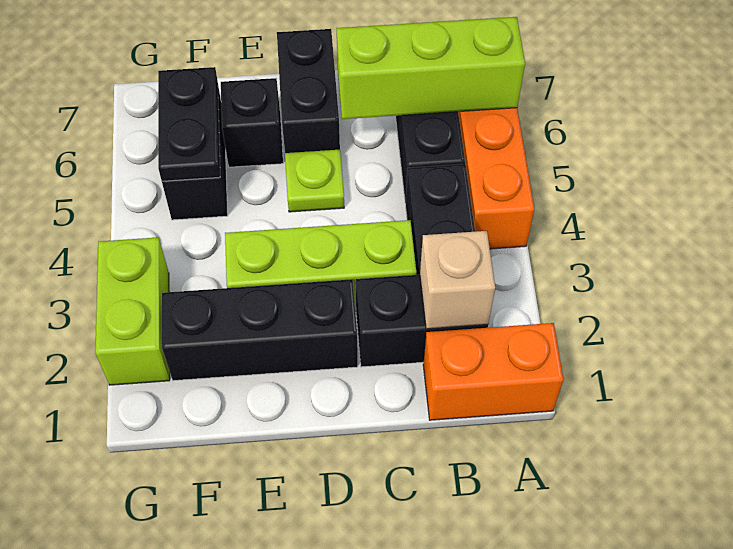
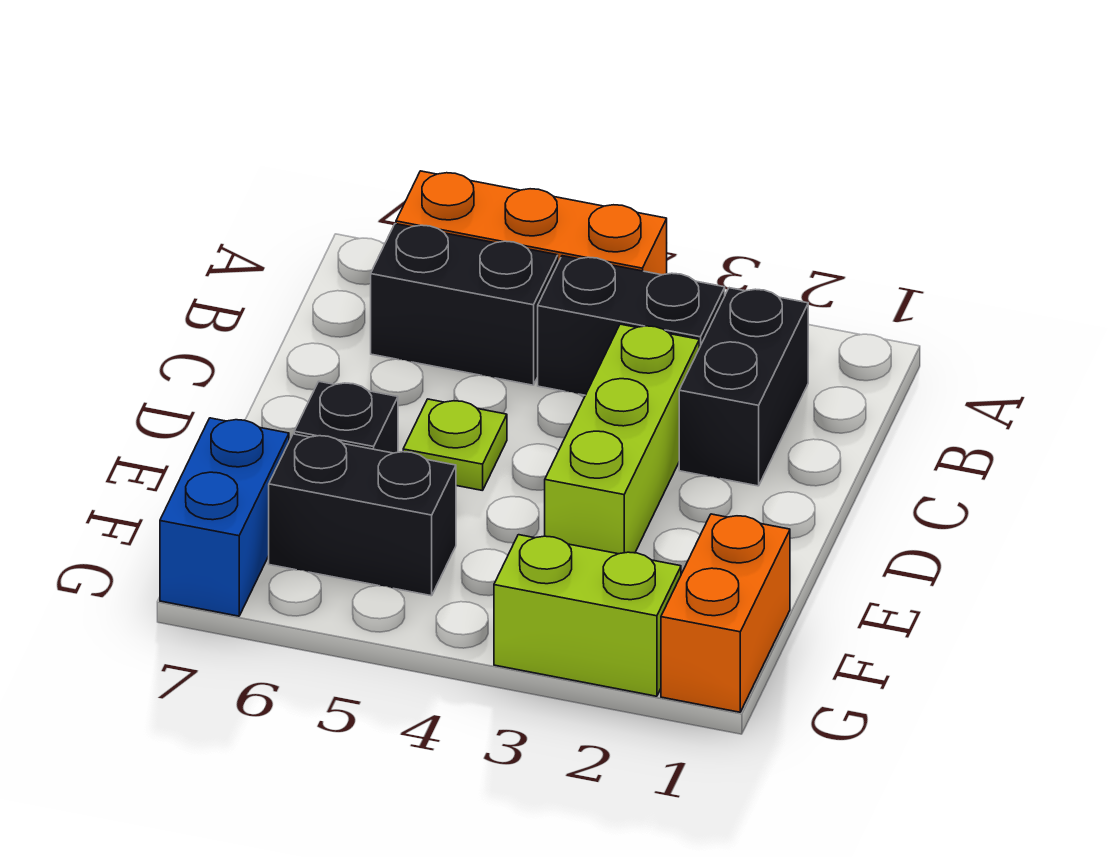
orange brick A1:B1 level 1 -> orange brick F1:G1 level 1
lime brick A6:C6 level 2 -> none
tan brick B2 level 2 -> none
black brick D2:F2 level 1 -> none
black brick D6:D7 level 1 -> none
black plate F5:F6 level 2 -> none
none -> blue brick F7:G7 level 1

